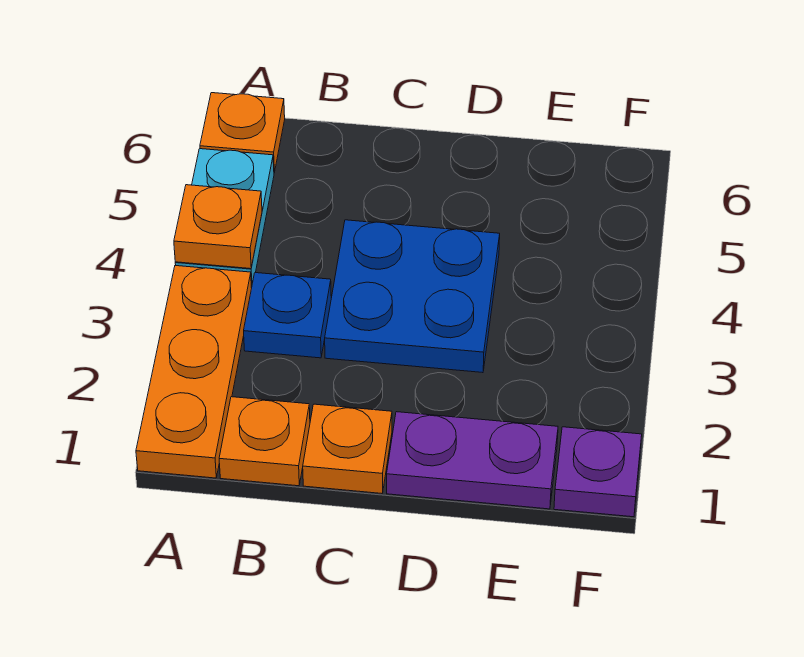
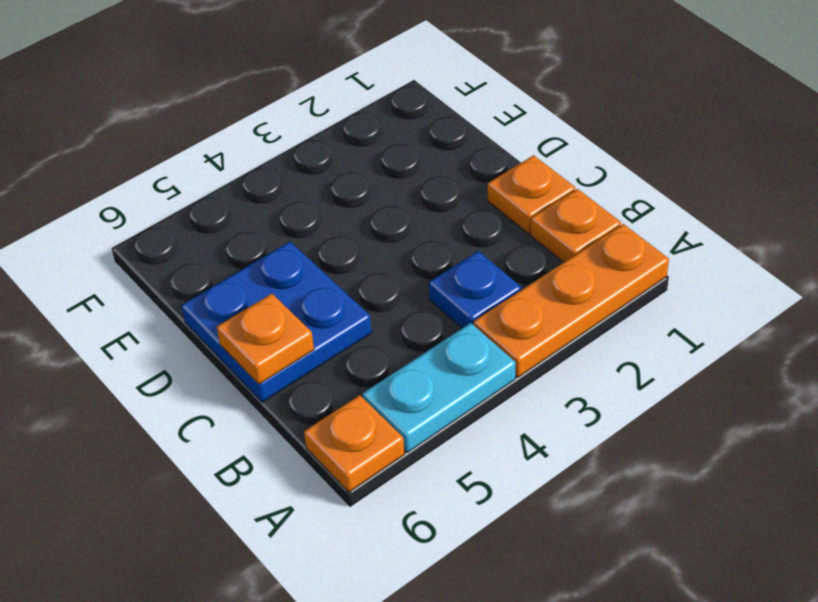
orange plate A4 level 2 -> orange plate C6 level 2
blue plate C3:D4 level 1 -> blue plate C5:D6 level 1
purple plate D1:E1 level 1 -> none
purple plate F1 level 1 -> none

